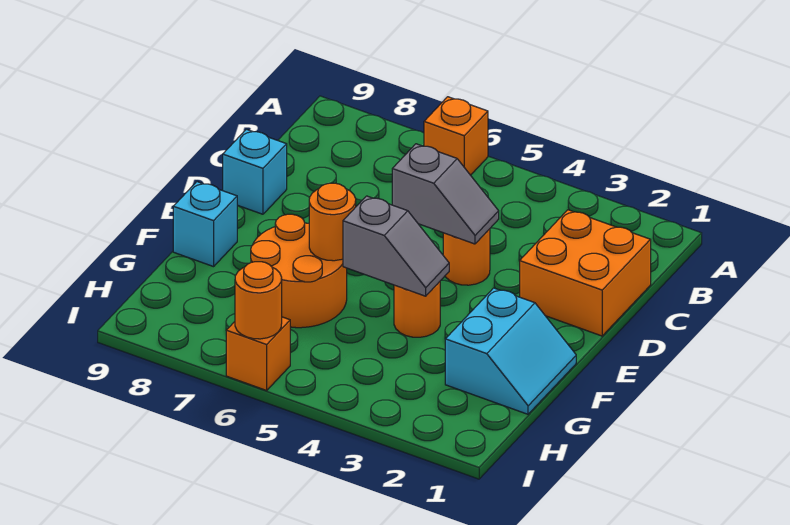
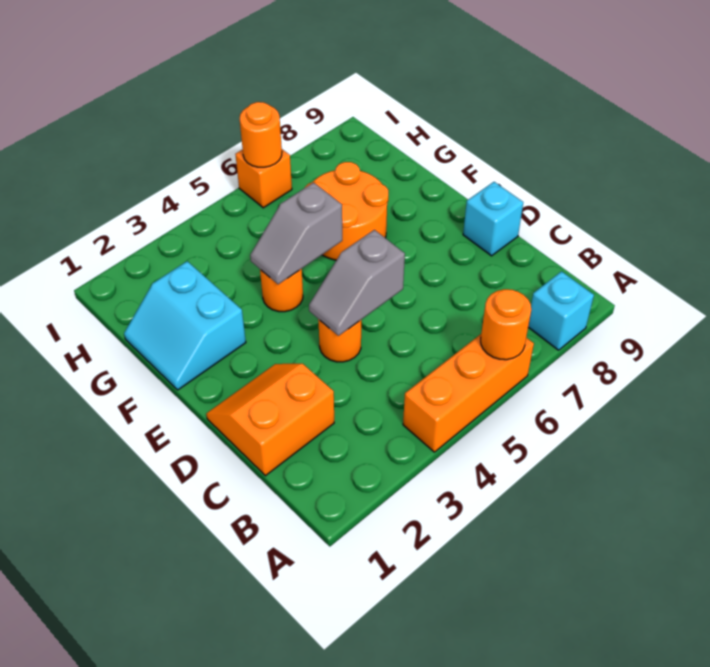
orange brick A6 level 1 -> orange brick A4:A6 level 1
orange brick C1:D2 level 1 -> orange slope C1:D2 level 1 top C
orange round brick F6 level 2 -> orange round brick A6 level 2
cyan brick F9 level 1 -> cyan brick A8 level 1

